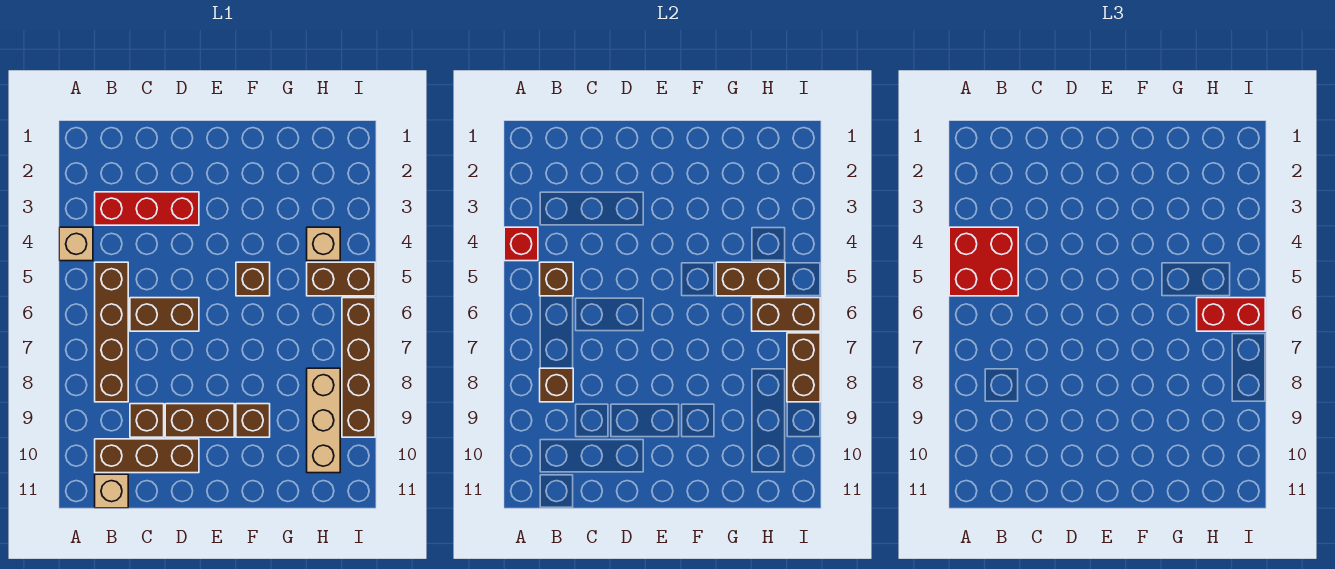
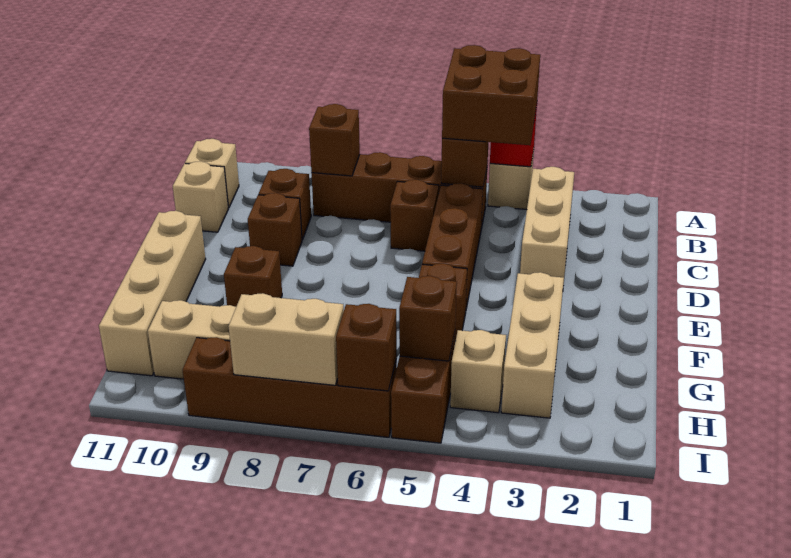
red brick A4:B5 level 3 -> brown brick A4:B5 level 3
red brick B3:D3 level 1 -> tan brick B3:D3 level 1
brown brick B10:D10 level 1 -> brown brick C5:E5 level 1
brown brick C6:D6 level 1 -> brown brick C6 level 1
none -> tan brick C11 level 1
brown brick D9:E9 level 1 -> brown brick D9 level 1
none -> tan brick E11:H11 level 1
none -> tan brick F3:H3 level 1
brown brick G5:H5 level 2 -> brown brick H5 level 2
brown brick H6:I6 level 2 -> brown brick I6 level 2
red brick H6:I6 level 3 -> none
brown brick I7:I8 level 2 -> tan brick I7:I8 level 2

